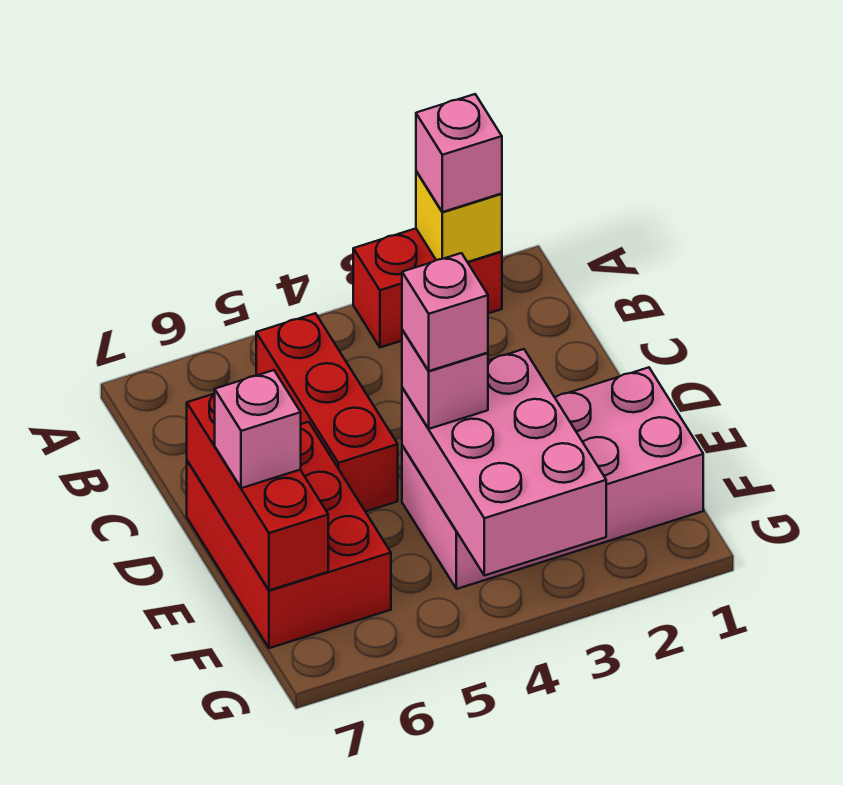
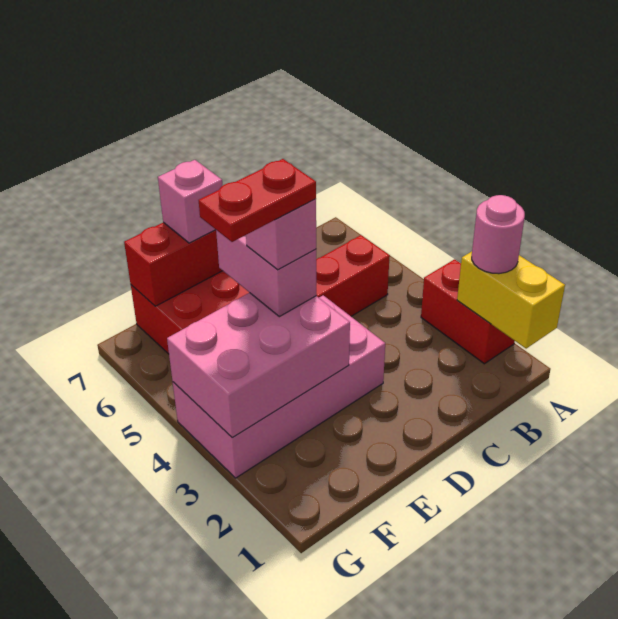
yellow brick A2 level 2 -> yellow brick A1:A2 level 2
pink brick A2 level 3 -> pink round brick A2 level 3
pink brick E1:F4 level 1 -> pink brick D3:G4 level 1
pink brick E4 level 3 -> pink brick E4:E5 level 3
none -> red plate E4:F4 level 5

